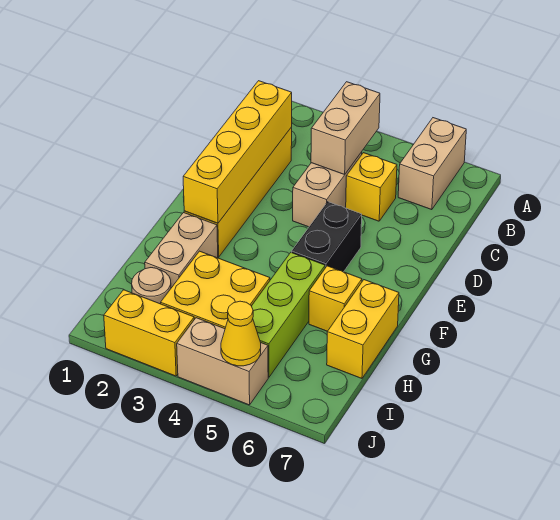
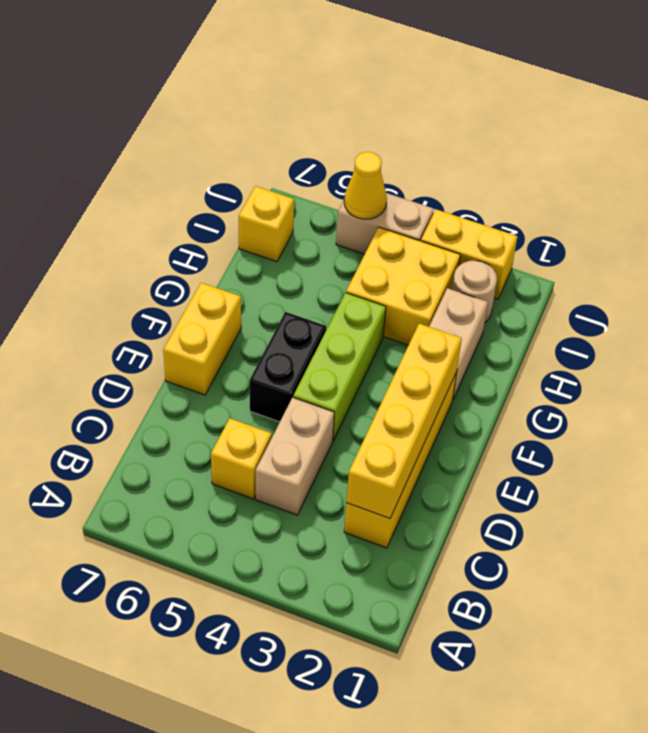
tan brick A6:B6 level 1 -> none
tan brick B4:C4 level 2 -> none
lime brick G5:I5 level 1 -> lime brick E4:G4 level 1
yellow brick G6 level 1 -> yellow brick I7 level 1
yellow brick G7:H7 level 1 -> yellow brick E7:F7 level 1

